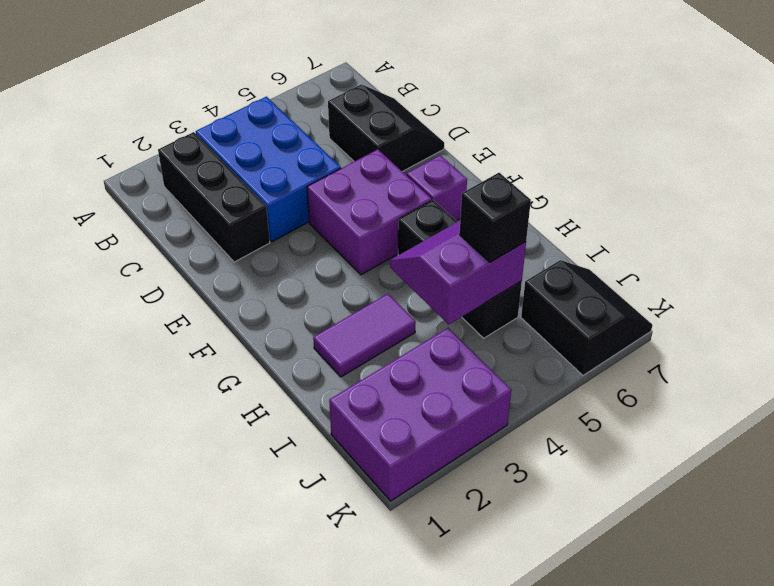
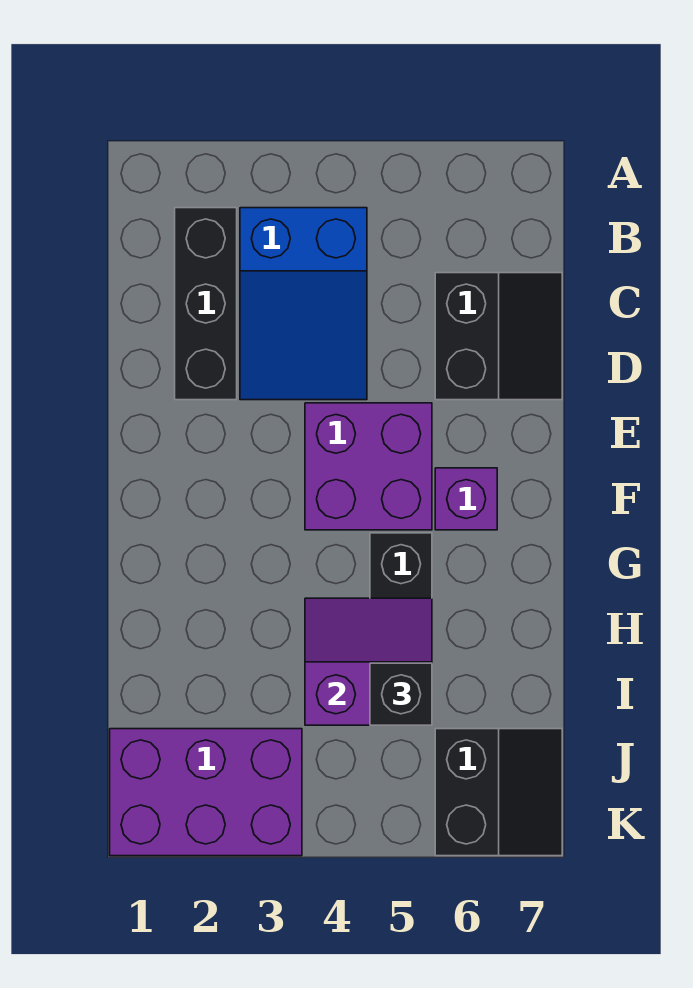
blue brick B3:D4 level 1 -> blue slope B3:D4 level 1 top B
purple tile H2:H3 level 1 -> none

